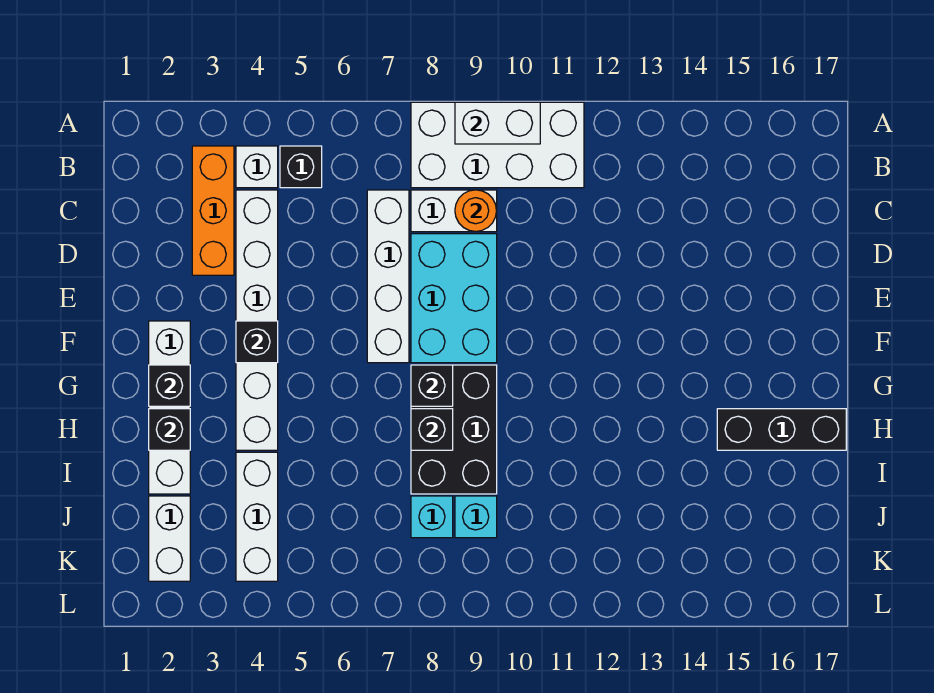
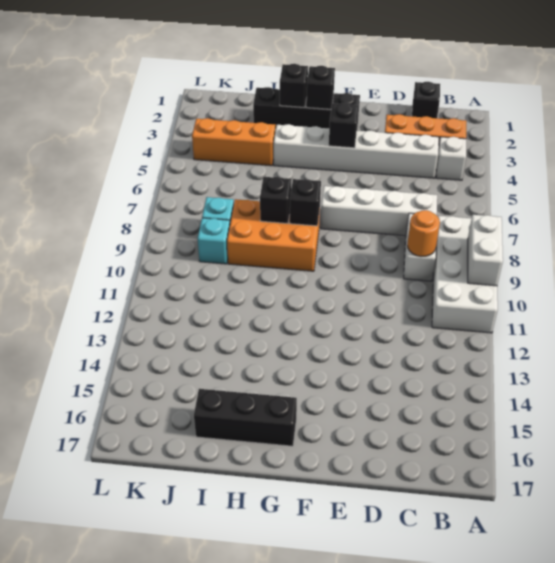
black brick B5 level 1 -> black brick C1 level 1
cyan brick D8:F9 level 1 -> none
white brick F2:I2 level 1 -> black brick F2:I2 level 1
black brick G8:I9 level 1 -> orange brick G8:I9 level 1
black brick H15:H17 level 1 -> black brick G16:I16 level 1
white brick I4:K4 level 1 -> orange brick I4:K4 level 1
white brick J2:K2 level 1 -> none

